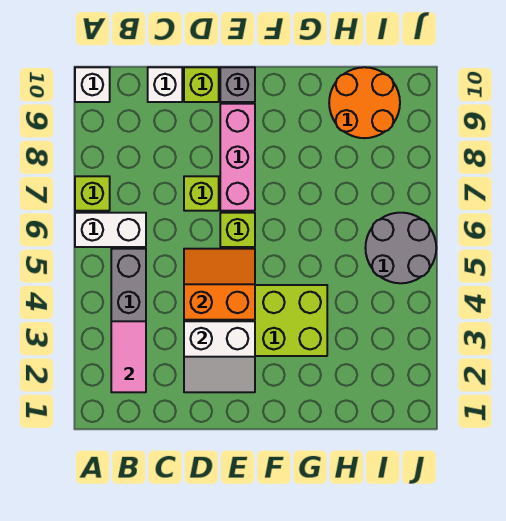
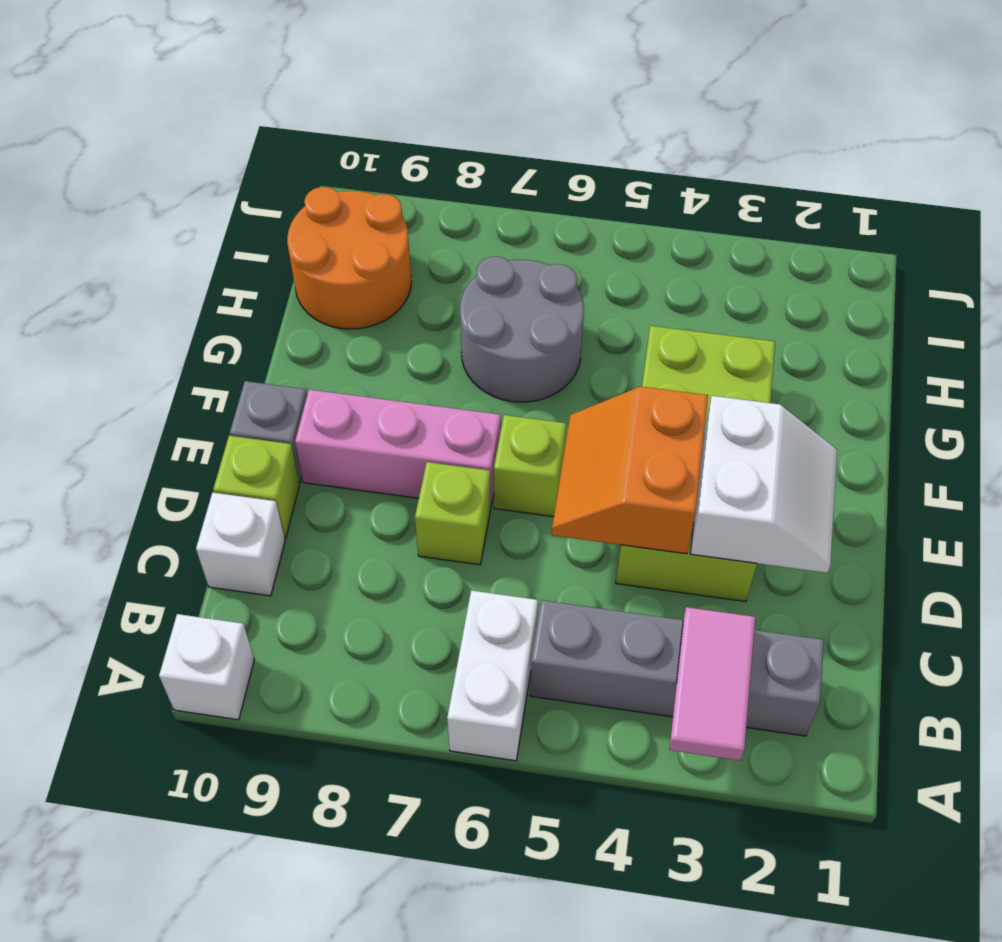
lime brick A7 level 1 -> none
pink tile B2:B3 level 2 -> pink tile A3:B3 level 2
grey round brick I5:J6 level 1 -> grey round brick G6:H7 level 1

